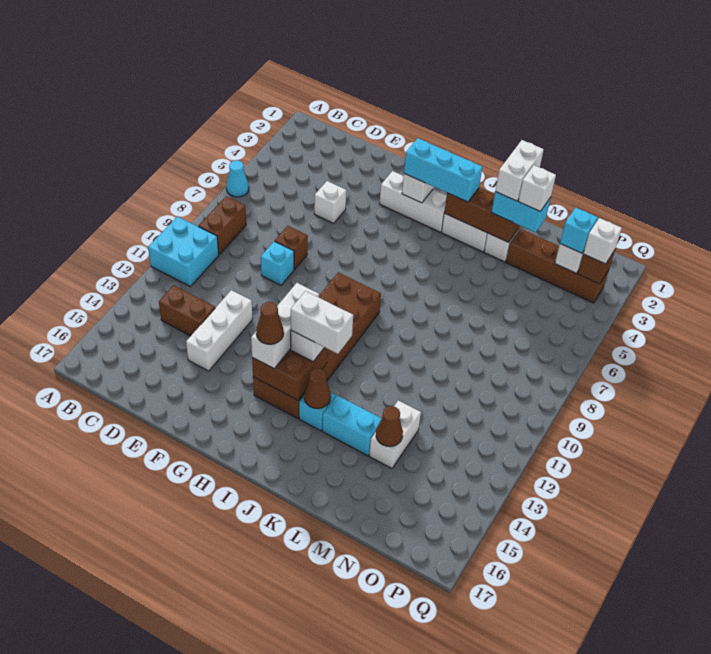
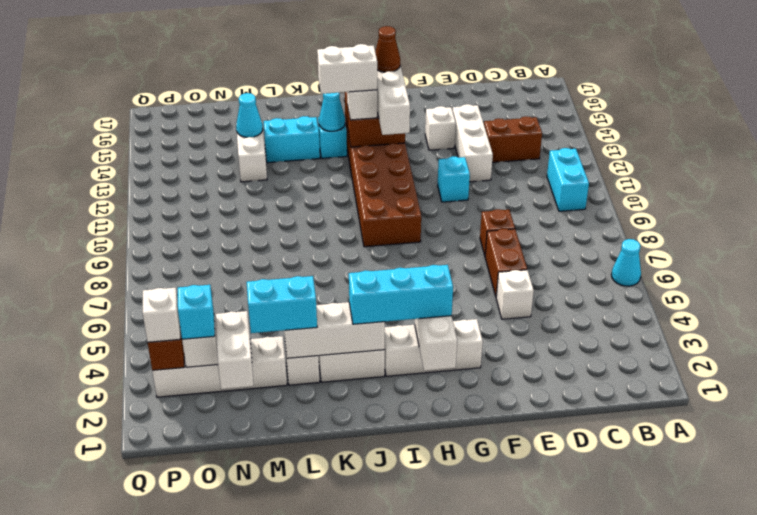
cyan brick A10:B11 level 1 -> cyan brick B10:B11 level 1
brown brick B8:B9 level 1 -> brown brick E6:E7 level 1
cyan brick E9 level 1 -> cyan brick F11 level 1
brown brick J3:L3 level 2 -> white brick J3:L3 level 2
brown cone J14 level 2 -> cyan cone J14 level 2
white brick L2:L3 level 4 -> white brick N2:N3 level 2
brown brick M3:P3 level 1 -> white brick M3:P3 level 1
white brick M3 level 4 -> white brick F14 level 1
brown cone M14 level 2 -> cyan cone M14 level 2

